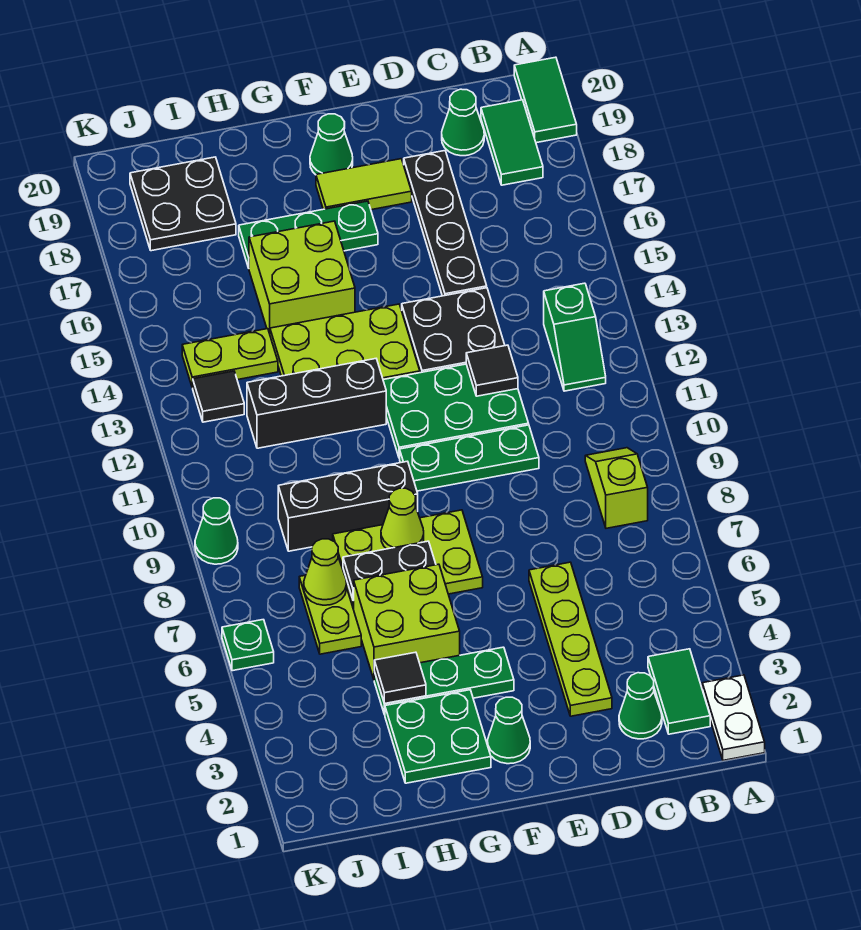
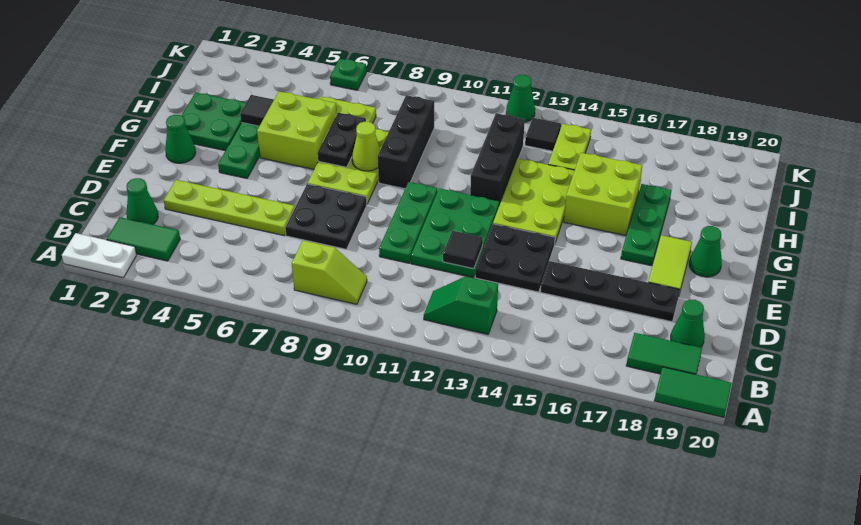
lime cone I7 level 2 -> none
black plate I18:J19 level 1 -> black plate D7:E8 level 1
green cone K9 level 1 -> green cone K12 level 1

